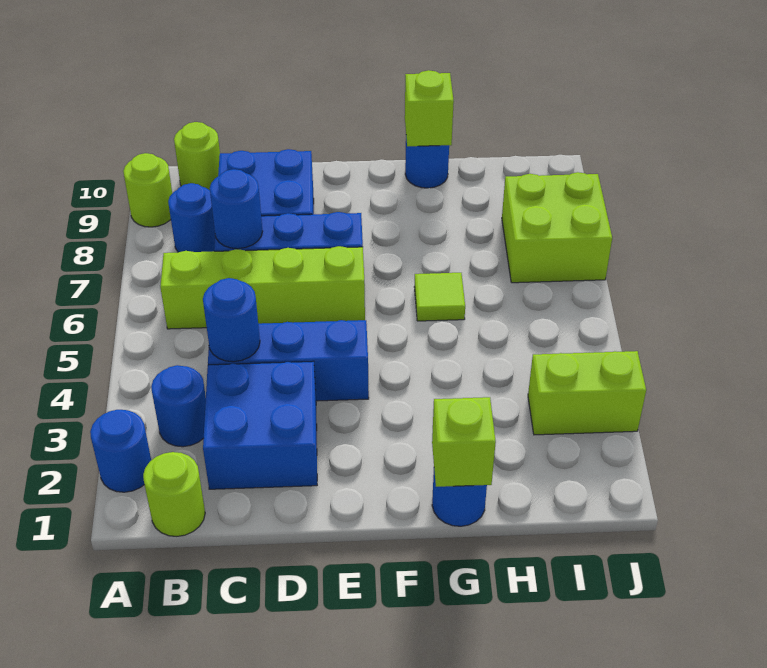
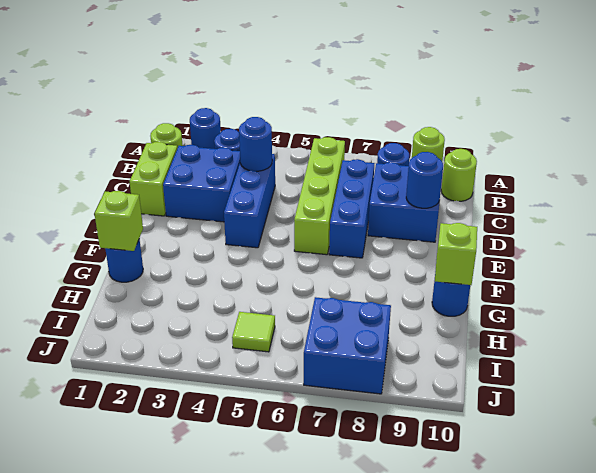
blue round brick C7 level 2 -> blue round brick D9 level 2
lime tile G6 level 1 -> lime tile I5 level 1
lime brick I3:J3 level 1 -> lime brick C1:D1 level 1
lime brick I7:J8 level 1 -> blue brick I7:J8 level 1

